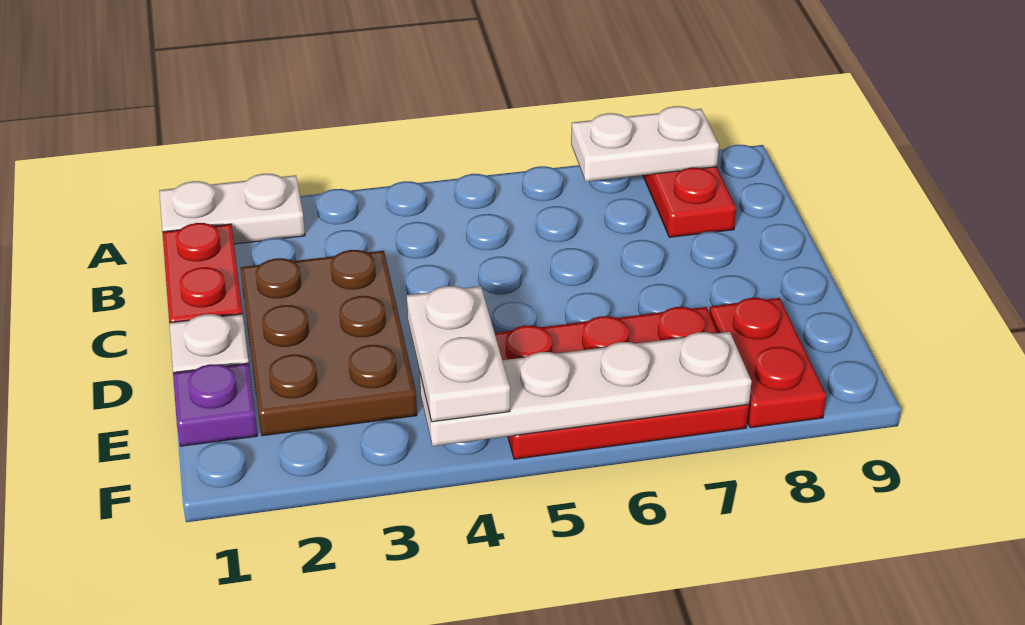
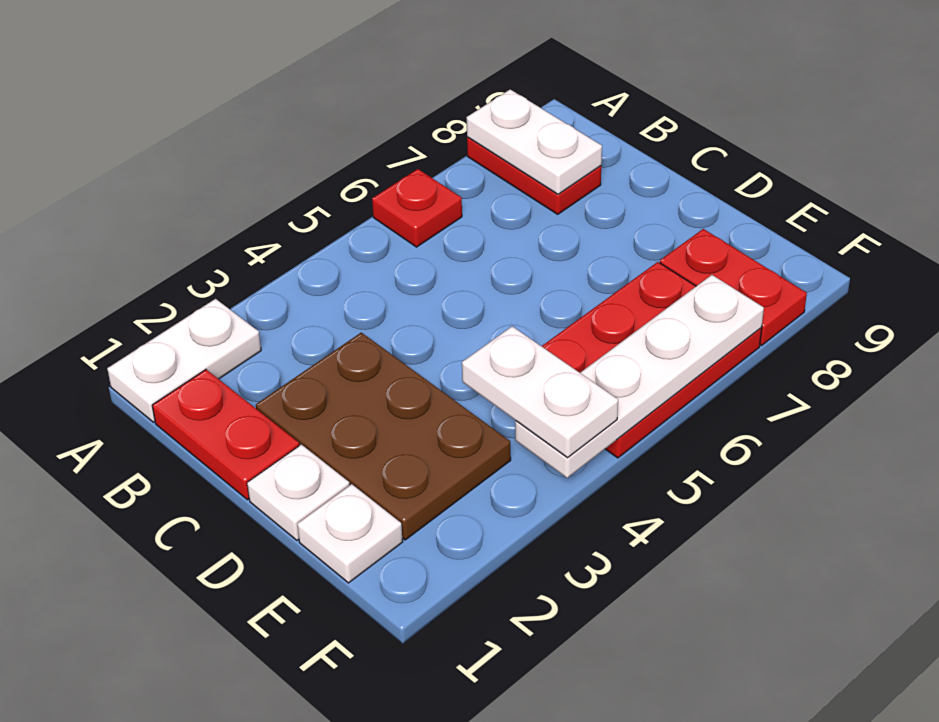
none -> red plate A6 level 1
white plate A7:A8 level 2 -> white plate A8:B8 level 2
purple plate E1 level 1 -> white plate E1 level 1

